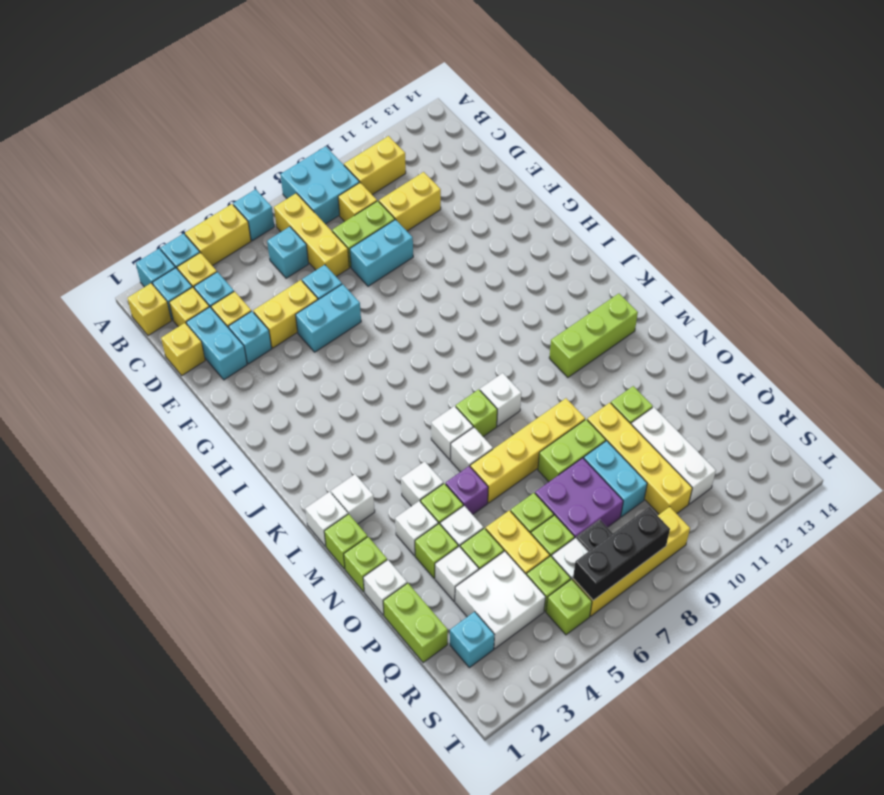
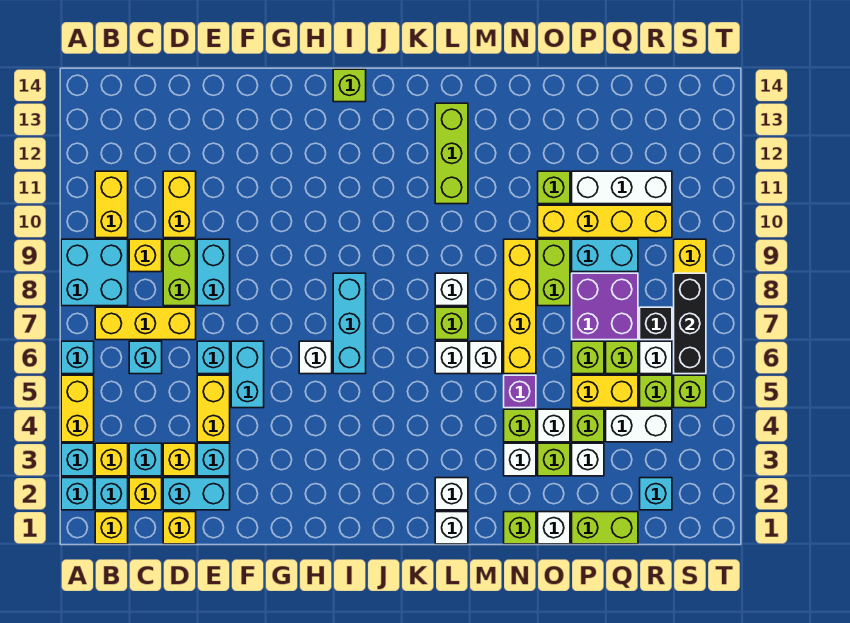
none -> cyan brick I6:I8 level 1
lime brick M1 level 1 -> lime brick I14 level 1
white brick M4 level 1 -> white brick H6 level 1
white brick Q3:R4 level 1 -> white brick Q4:R4 level 1

